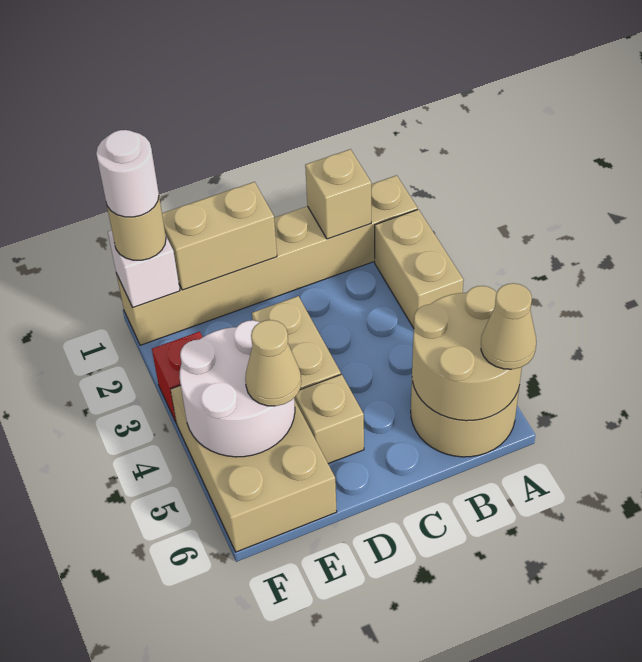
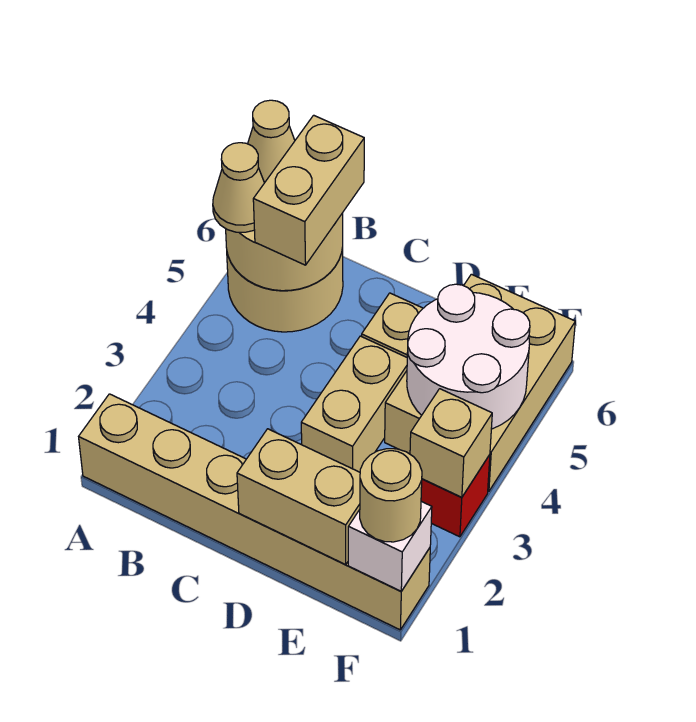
tan brick A2:A3 level 1 -> tan brick B5:B6 level 3
tan brick B1 level 2 -> tan brick F3 level 2
tan cone E5 level 3 -> tan cone A5 level 3
white round brick F1 level 4 -> none

